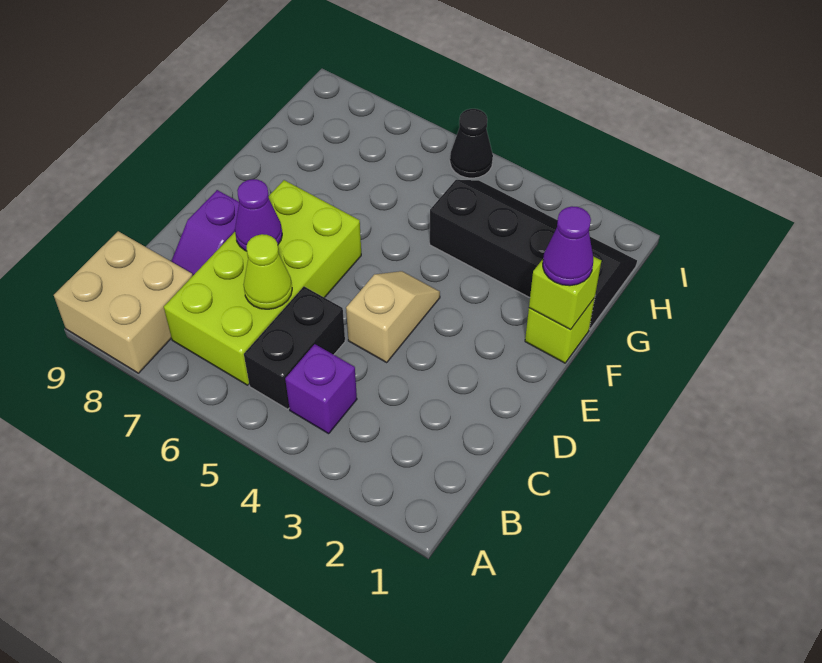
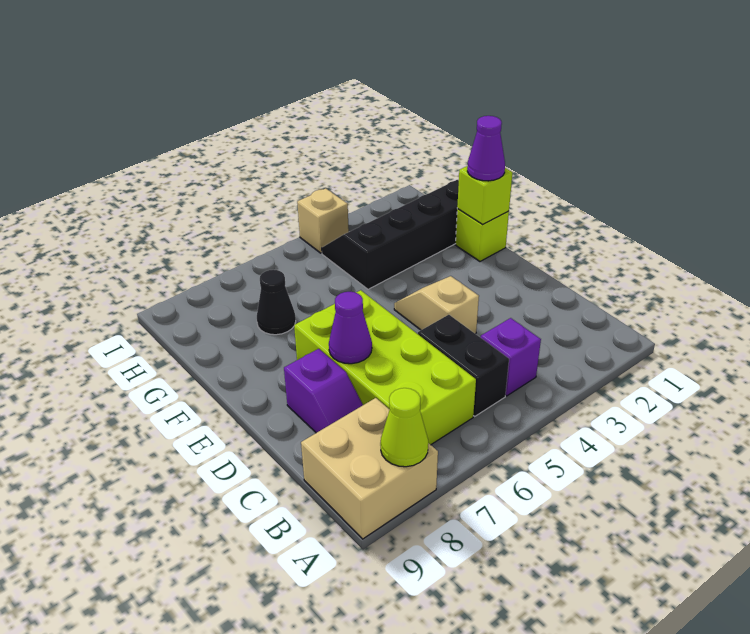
lime cone C6 level 2 -> lime cone A8 level 2
none -> tan brick I4 level 1
black cone I5 level 1 -> black cone G7 level 1

